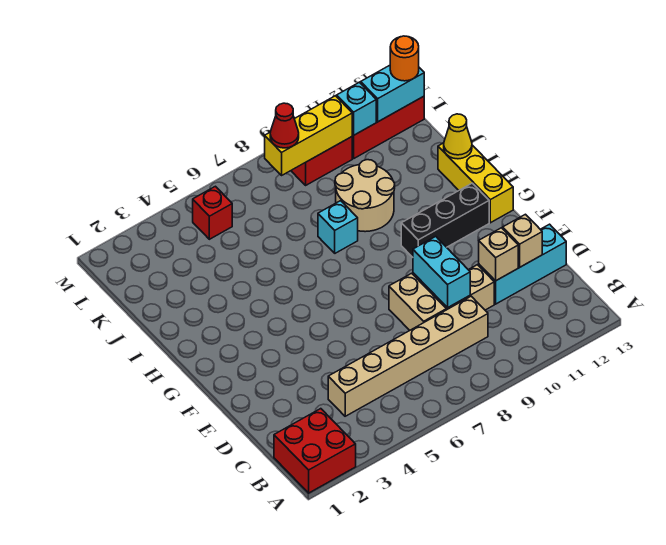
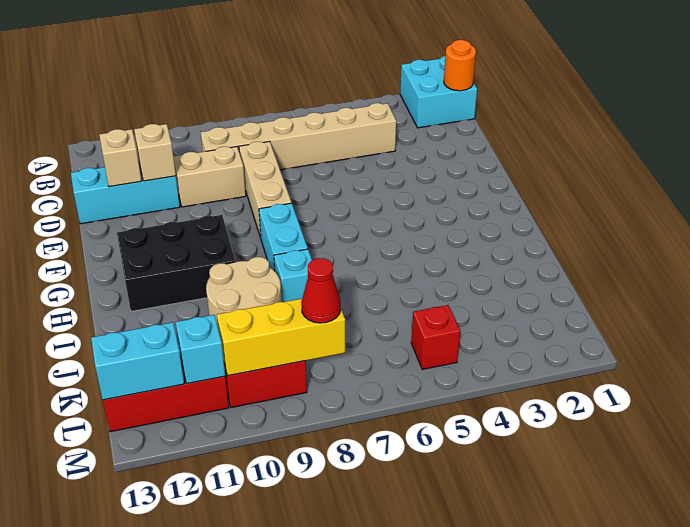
red brick A1:B2 level 1 -> cyan brick A1:B2 level 1
tan brick D8:E8 level 1 -> tan brick D8:F8 level 1
cyan brick D9:E9 level 2 -> cyan brick G8:H8 level 1
black brick G10:G12 level 1 -> black brick G10:H12 level 1
yellow brick G13:I13 level 1 -> none
yellow cone I13 level 2 -> none
orange round brick L13 level 3 -> orange round brick B1 level 2

